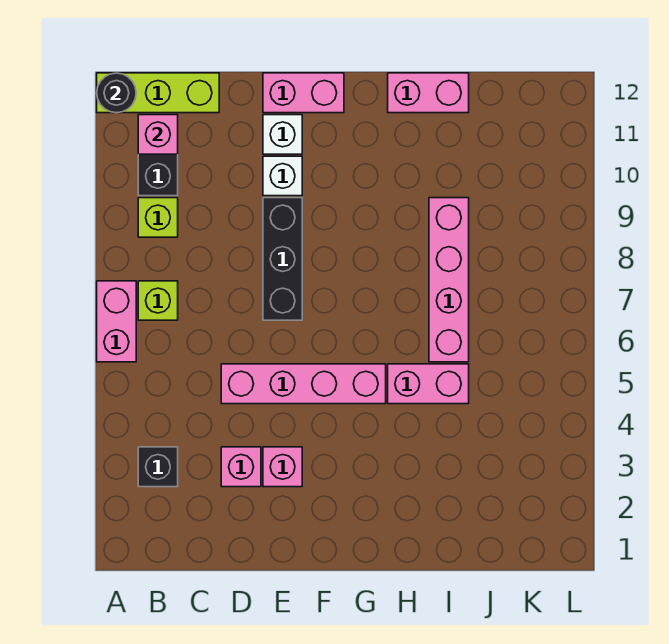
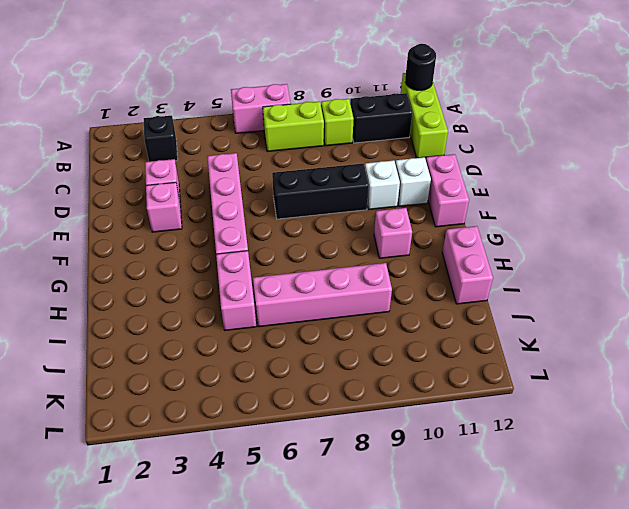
lime brick B7 level 1 -> lime brick B7:B8 level 1
pink brick B11 level 2 -> pink brick G10 level 1

